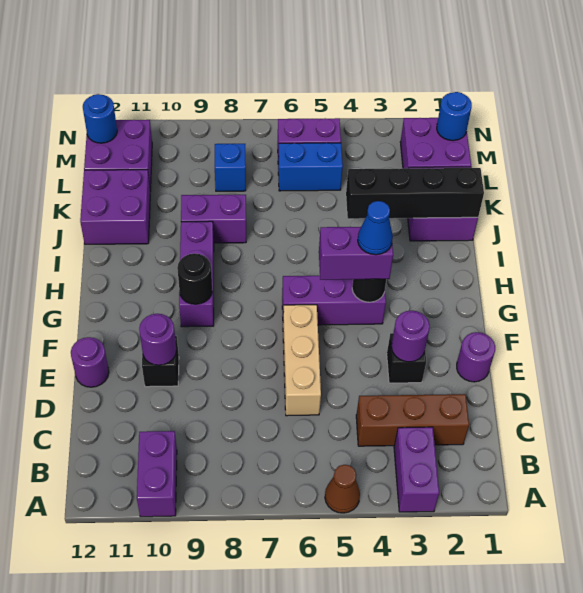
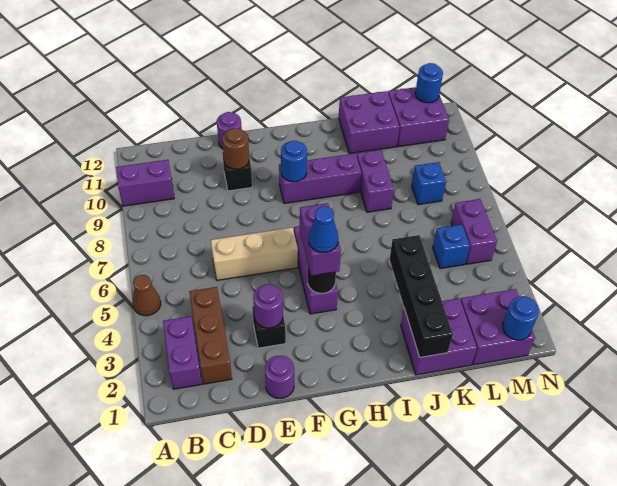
purple brick A3:B3 level 1 -> purple brick B2:B3 level 1
purple round brick E10 level 2 -> brown round brick E10 level 2
black round brick G9 level 2 -> blue round brick G9 level 2
blue brick L5:L6 level 1 -> blue brick L5 level 1

